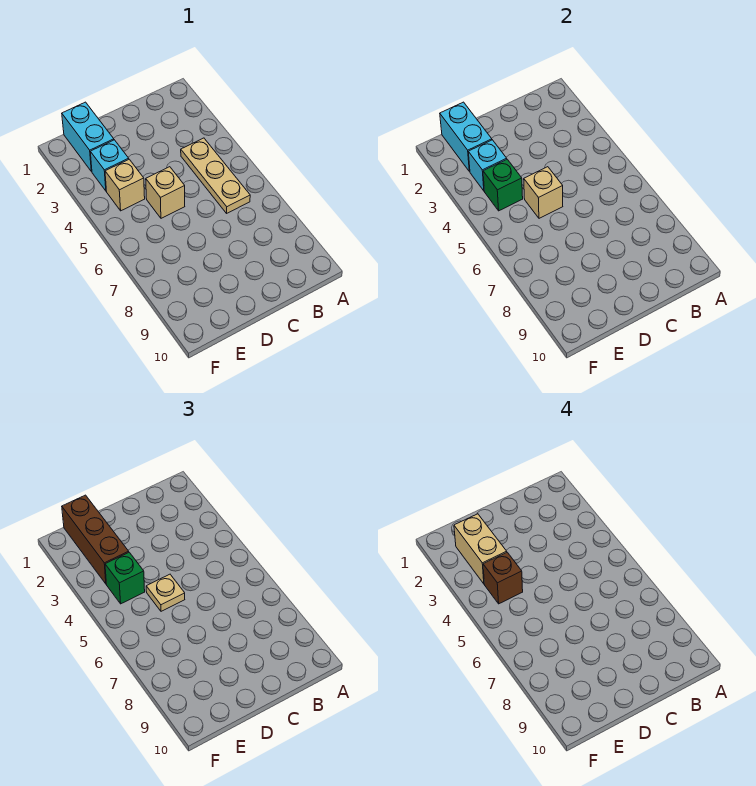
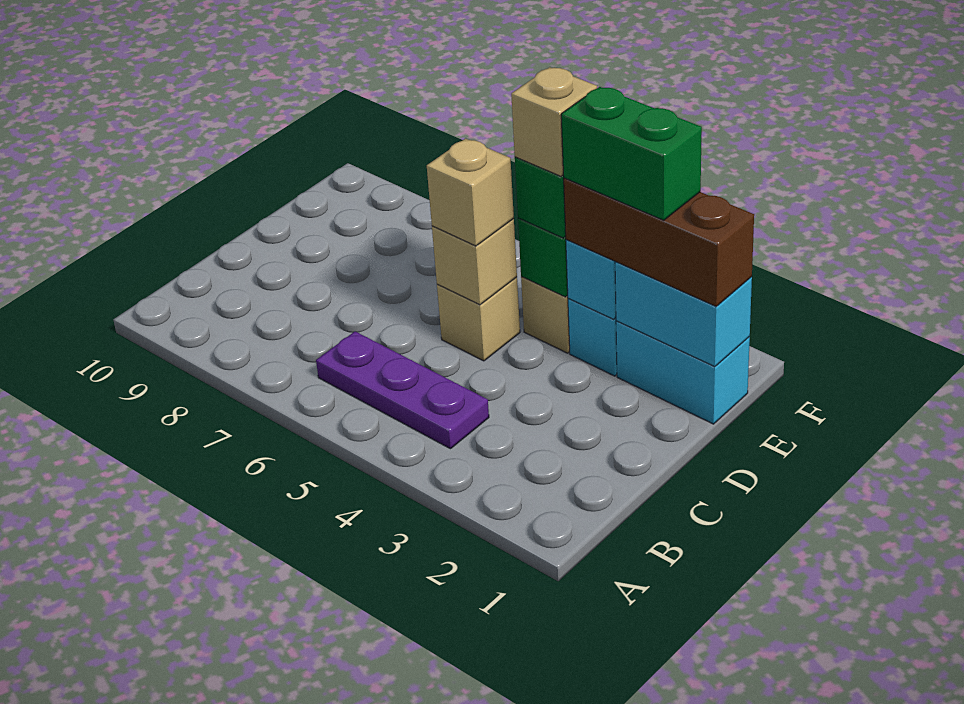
tan plate B4:B6 level 1 -> purple plate B4:B6 level 1
tan plate D5 level 3 -> tan brick D5 level 3
tan brick E2:E3 level 4 -> green brick E2:E3 level 4
brown brick E4 level 4 -> tan brick E4 level 4

